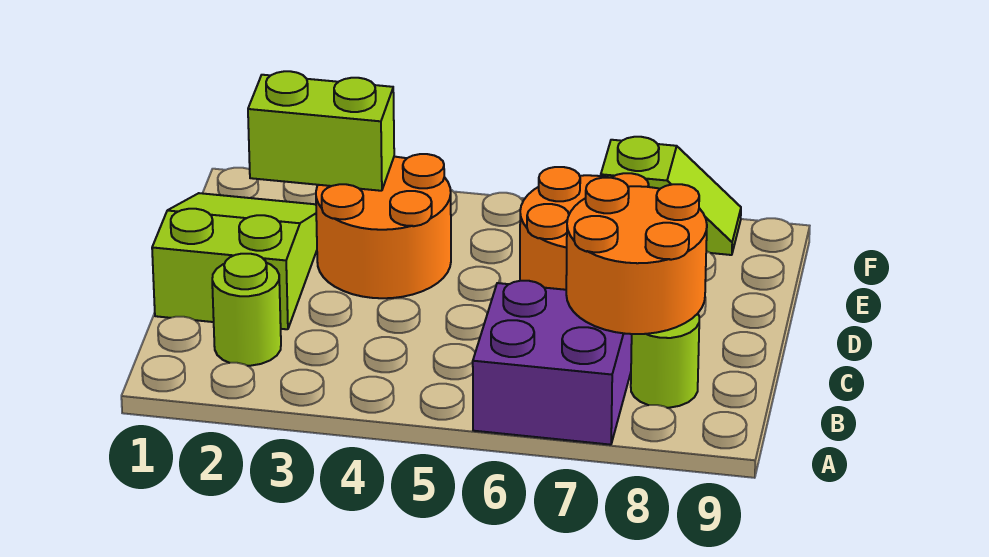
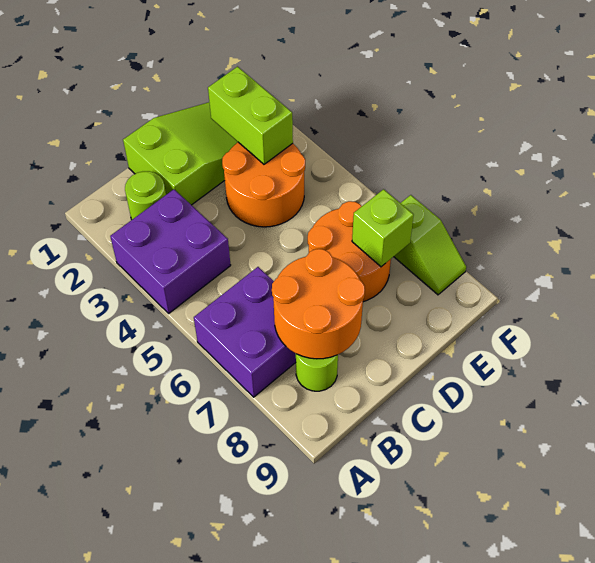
none -> purple brick A3:B4 level 1
none -> lime brick E7 level 2

